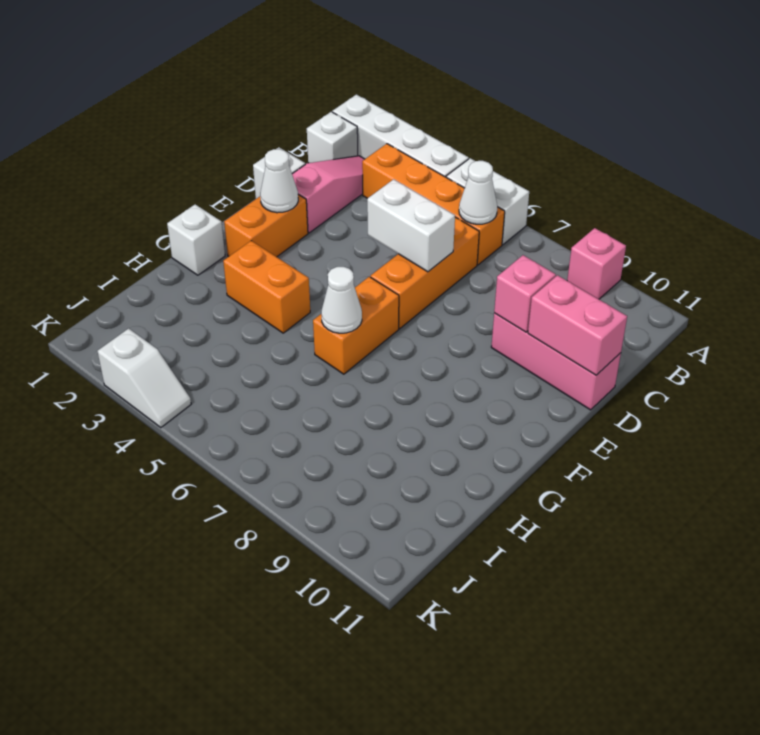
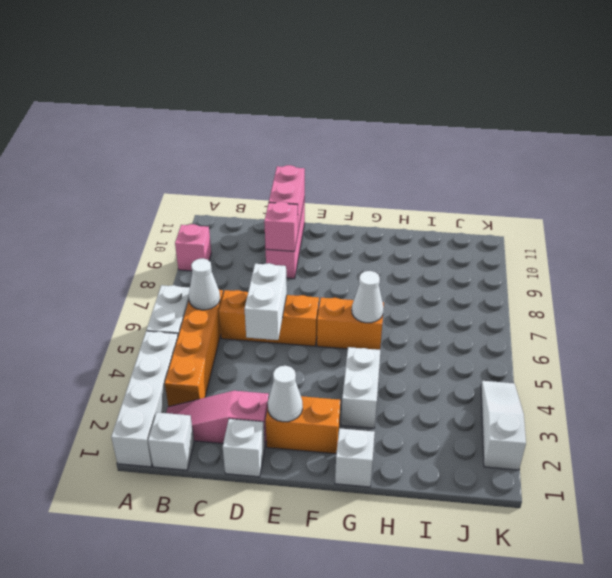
orange brick G3:G4 level 1 -> white brick G3:G4 level 1
white slope K3:K4 level 1 top 3 -> white slope K2:K4 level 1 top 2

